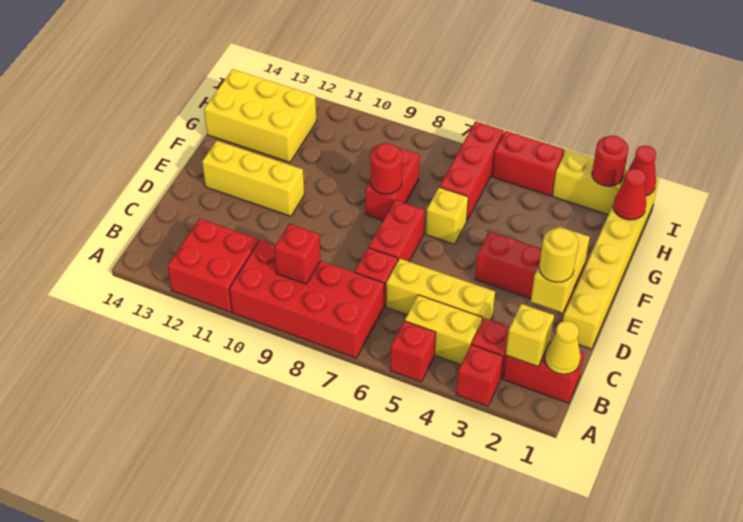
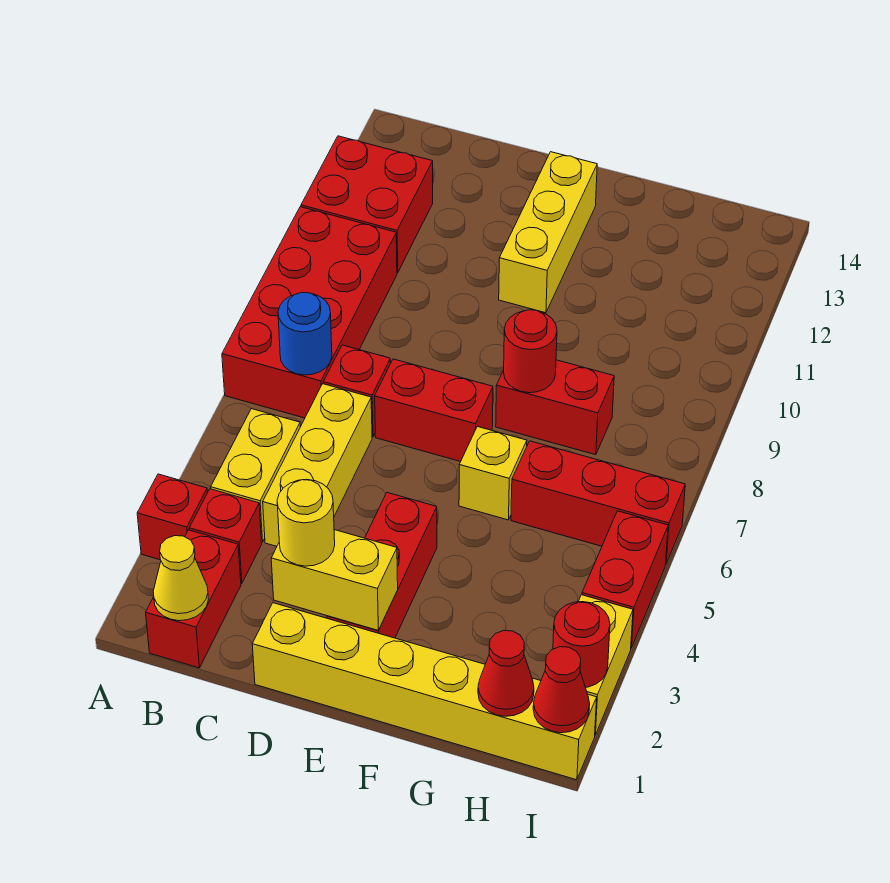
red brick A5 level 1 -> none
yellow brick B2 level 2 -> none
none -> blue round brick B7 level 2
red brick B9 level 2 -> none
yellow brick G12:H14 level 1 -> none

